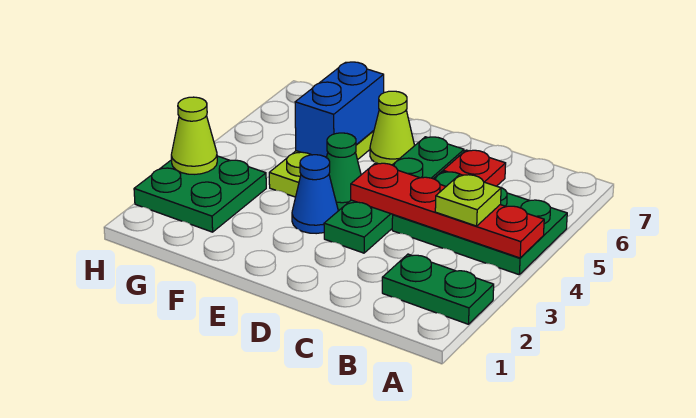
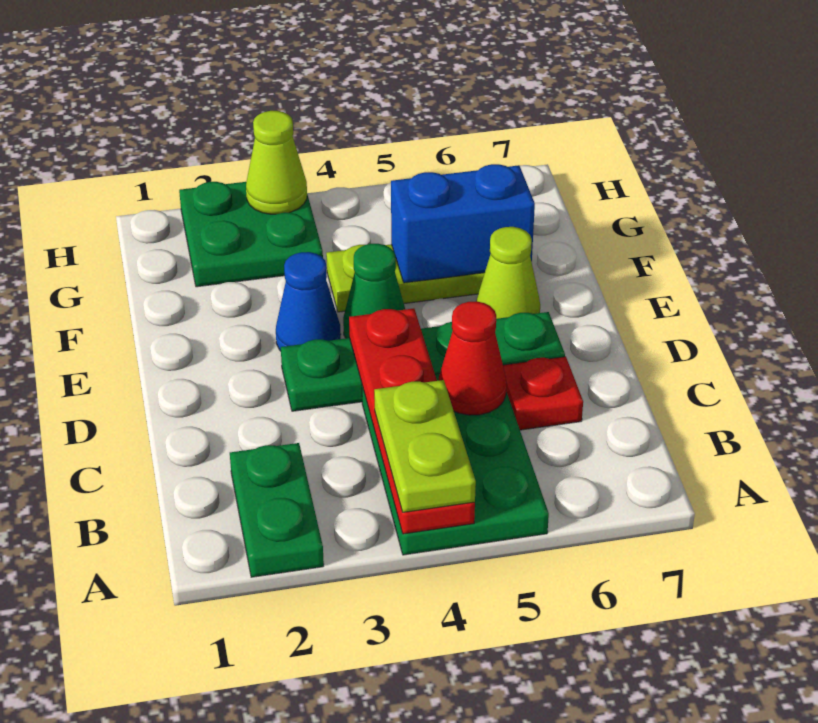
lime plate B4 level 3 -> lime plate A4:B4 level 3
none -> red cone C5 level 2

